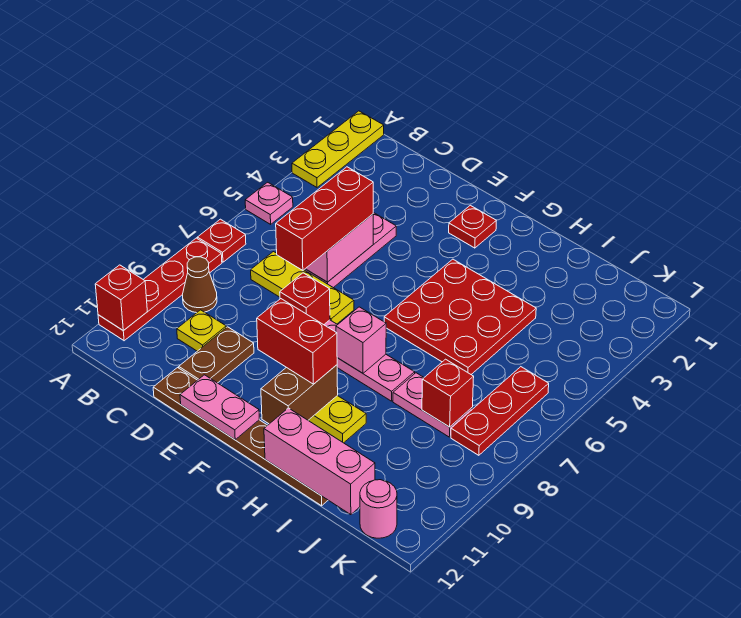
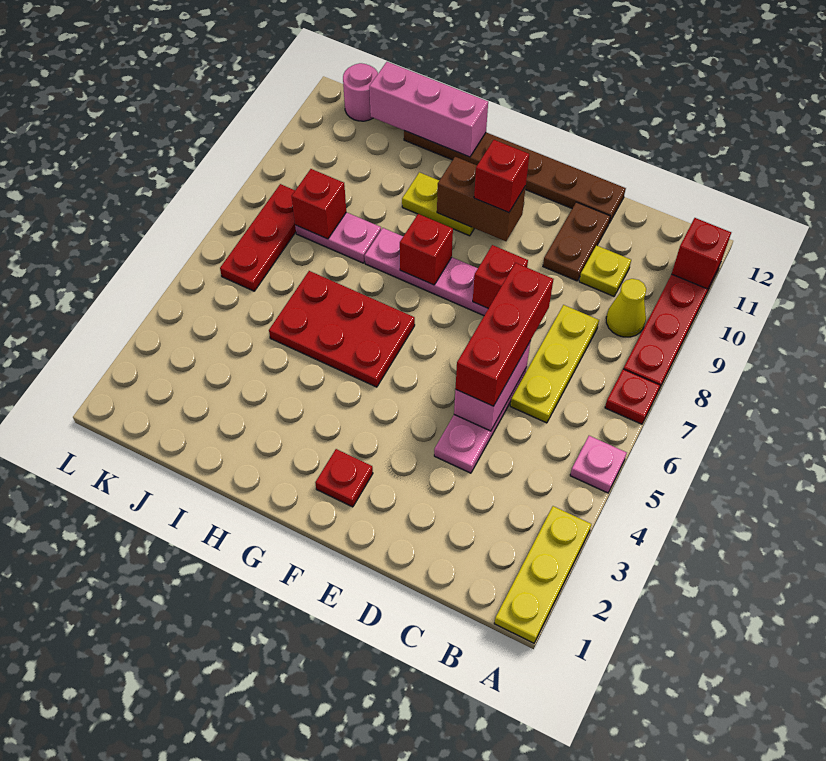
brown cone B9 level 1 -> yellow cone B9 level 1
yellow plate C7:E7 level 1 -> yellow plate C6:C8 level 1
pink plate E12:F12 level 2 -> none
red brick F10:G10 level 3 -> red brick F10 level 3
red plate G4:I6 level 1 -> red plate G5:I6 level 1
pink brick G8 level 2 -> red brick G8 level 2
brown brick G10:G11 level 2 -> brown brick F10:G10 level 2

